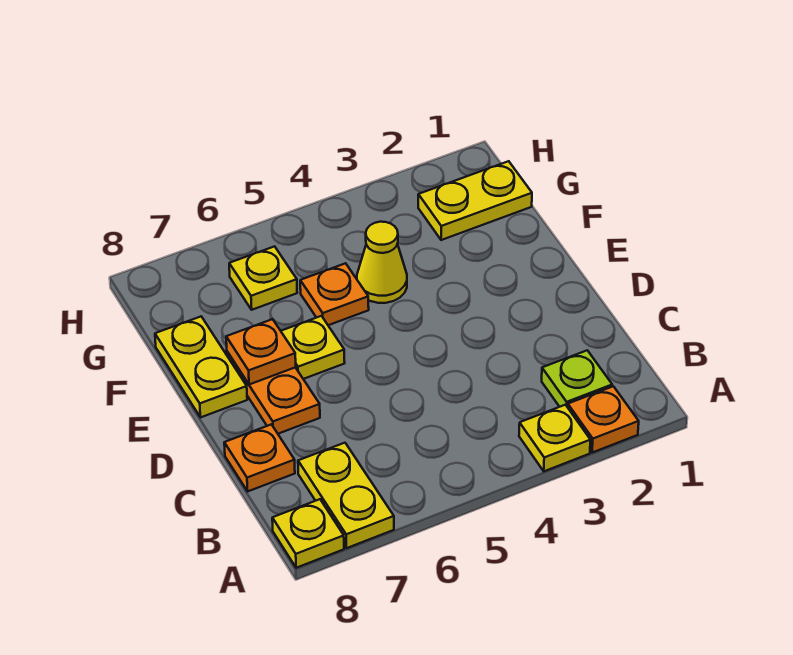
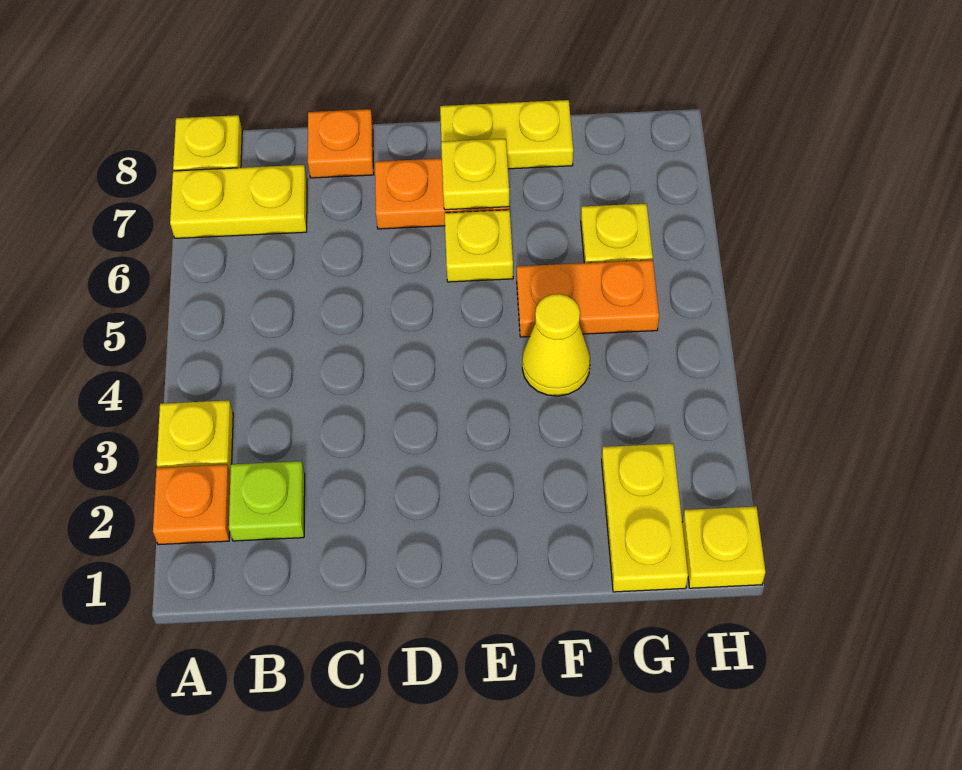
orange plate E7 level 2 -> yellow plate E7 level 2
orange plate F5 level 1 -> orange plate F5:G5 level 1
none -> yellow plate H1 level 1

